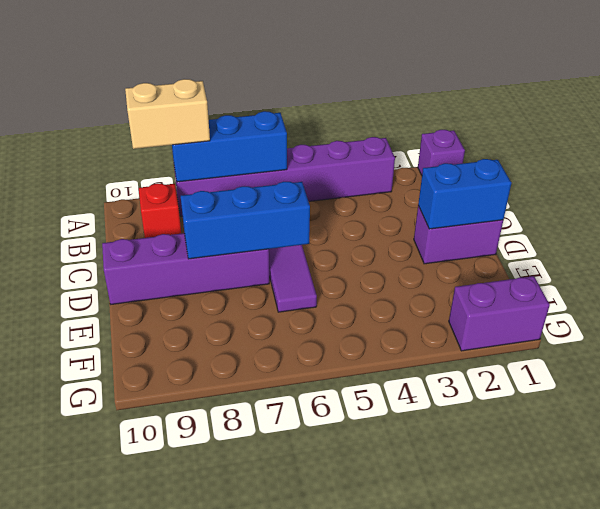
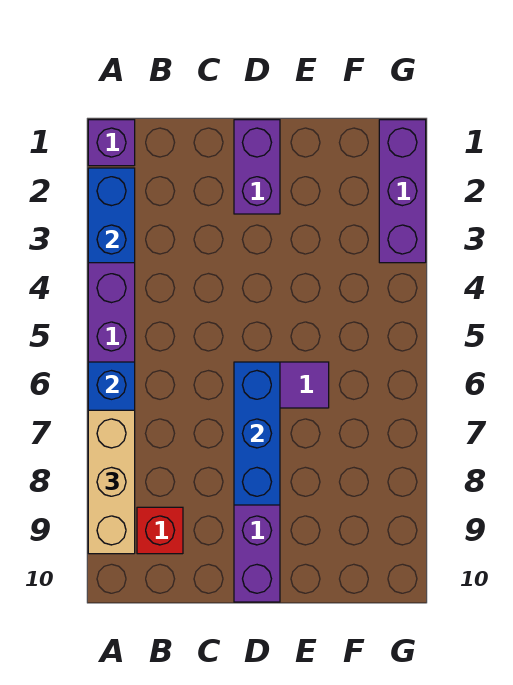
tan brick A8:A9 level 3 -> tan brick A7:A9 level 3
blue brick D1:D2 level 2 -> blue brick A2:A3 level 2
purple brick G1:G2 level 1 -> purple brick G1:G3 level 1

